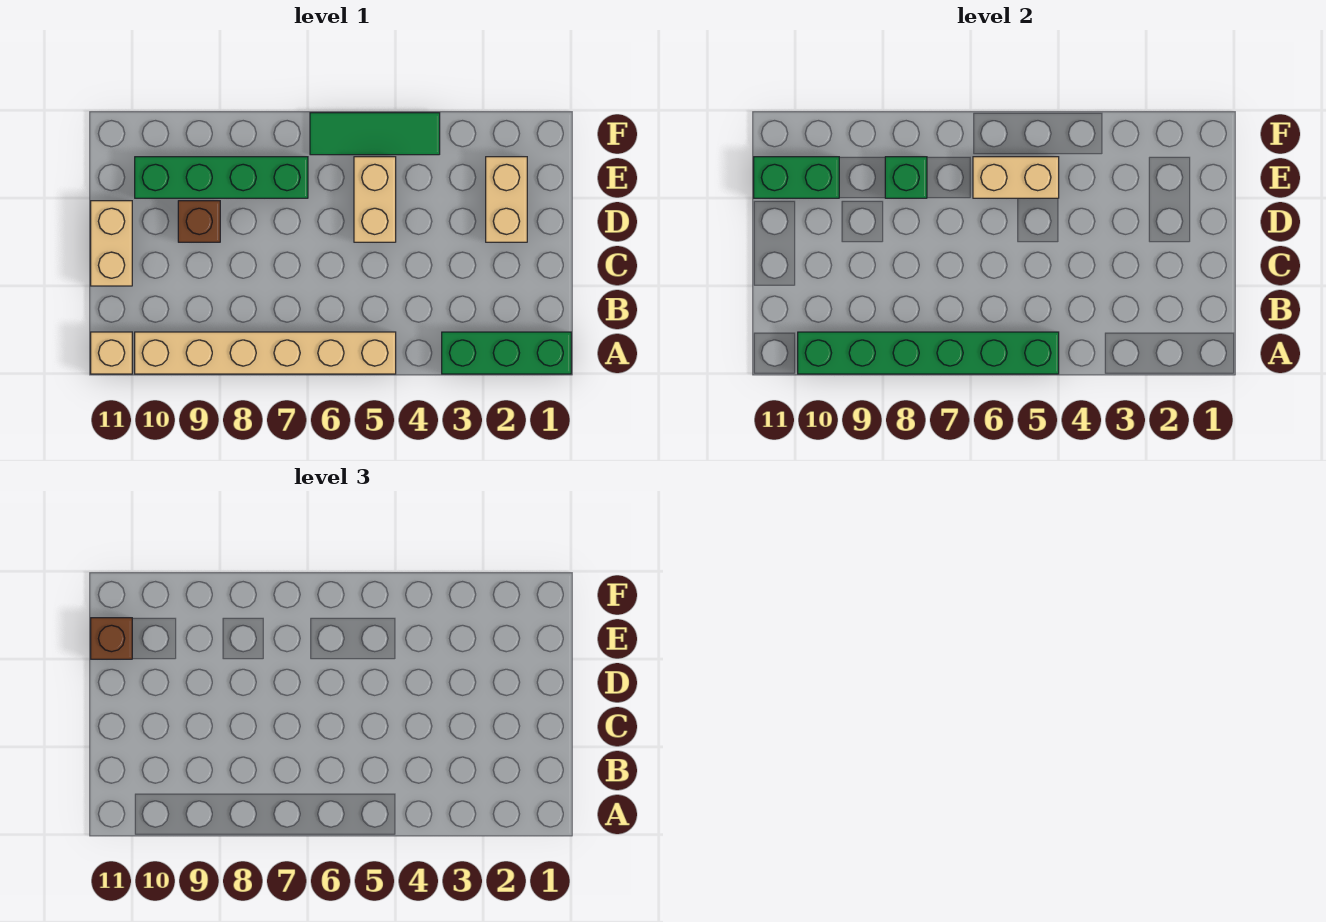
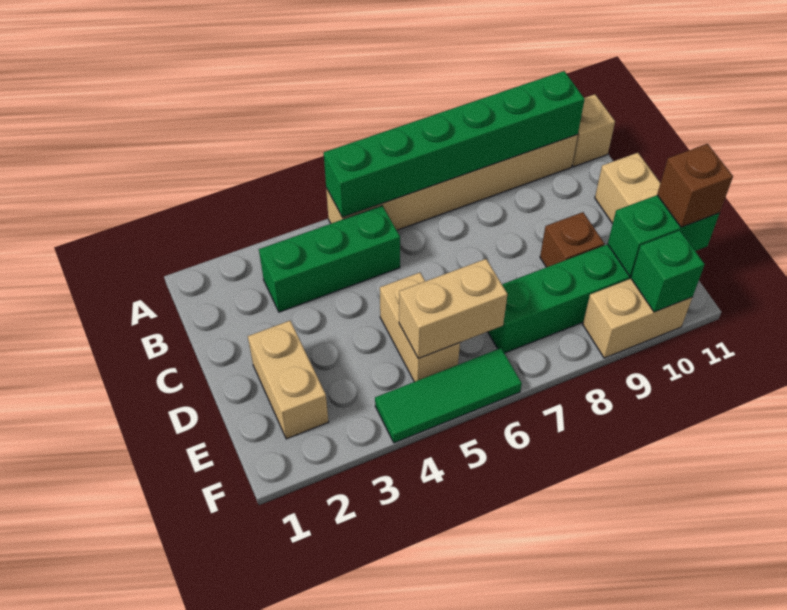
green brick A1:A3 level 1 -> green brick B3:B5 level 1
green brick E8 level 2 -> green brick F10 level 2
none -> tan brick F9:F10 level 1

